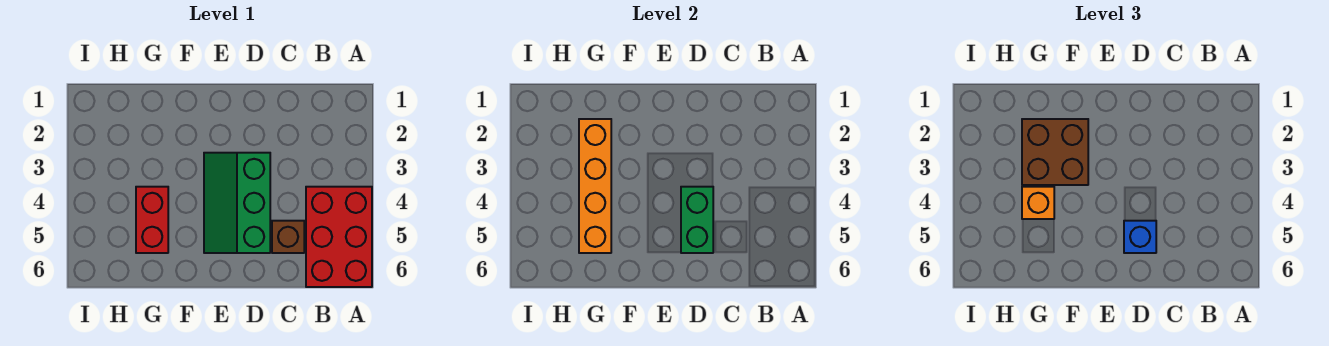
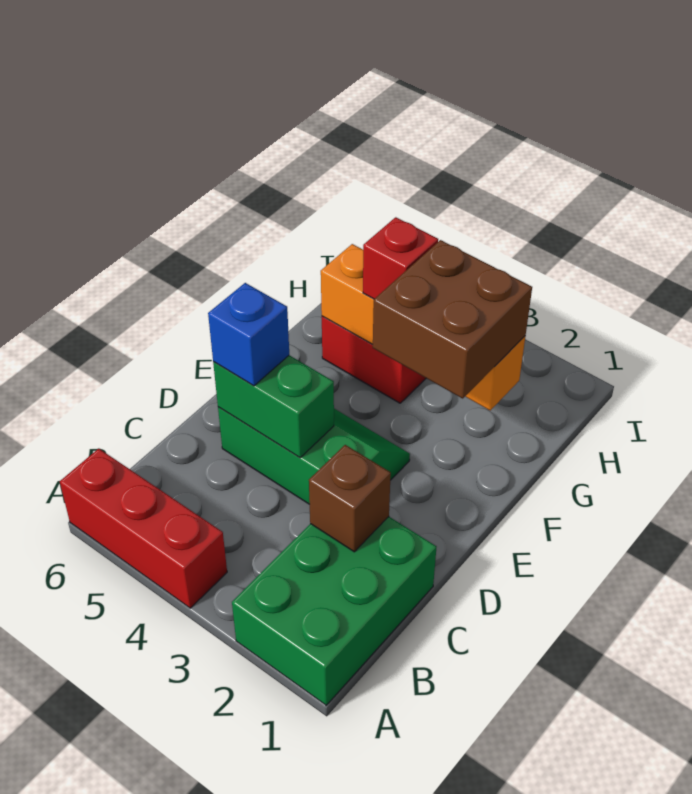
none -> green brick A1:C2 level 1
red brick A4:B6 level 1 -> red brick A4:A6 level 1
brown brick C5 level 1 -> brown brick C2 level 2
orange brick G4 level 3 -> red brick G4 level 3

